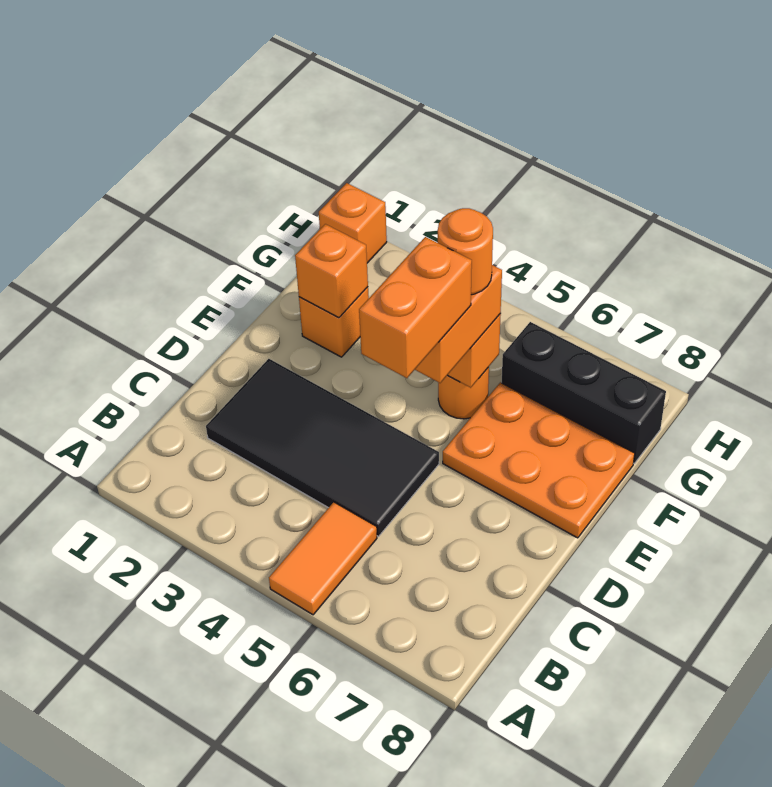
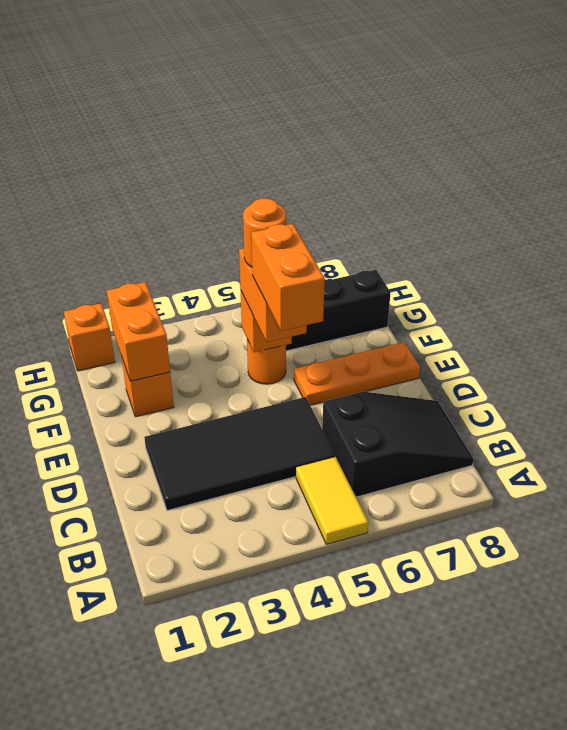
orange tile A5:B5 level 1 -> yellow tile A5:B5 level 1
none -> black slope B6:C8 level 1 top 6
orange plate E6:F8 level 1 -> orange plate E6:E8 level 1
orange brick F2 level 2 -> orange brick F2:G2 level 2

